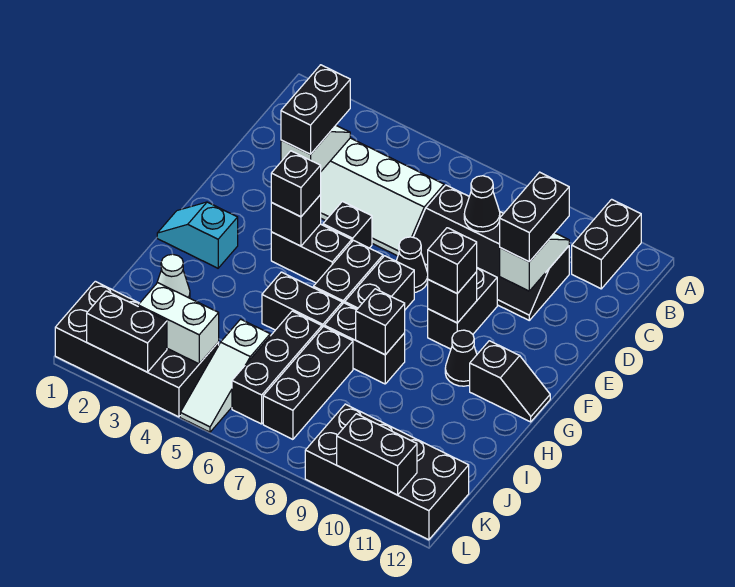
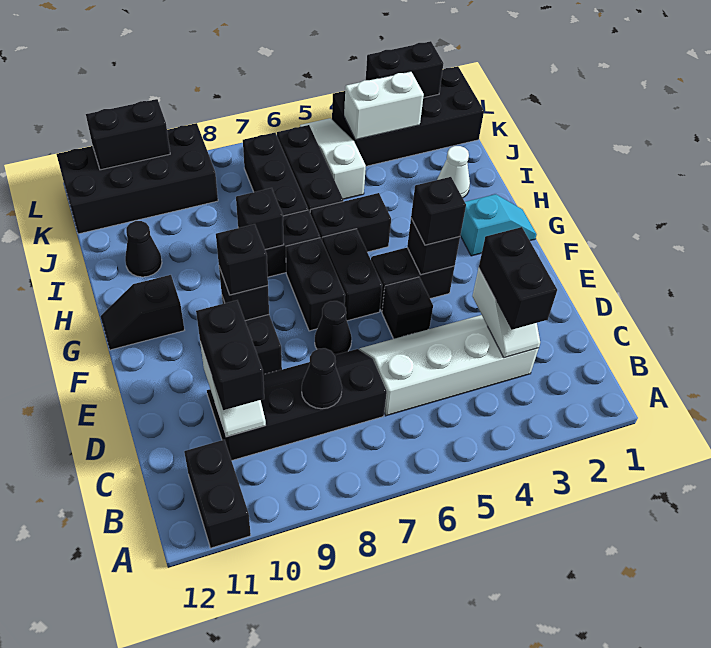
black cone G10 level 1 -> black cone I11 level 1

